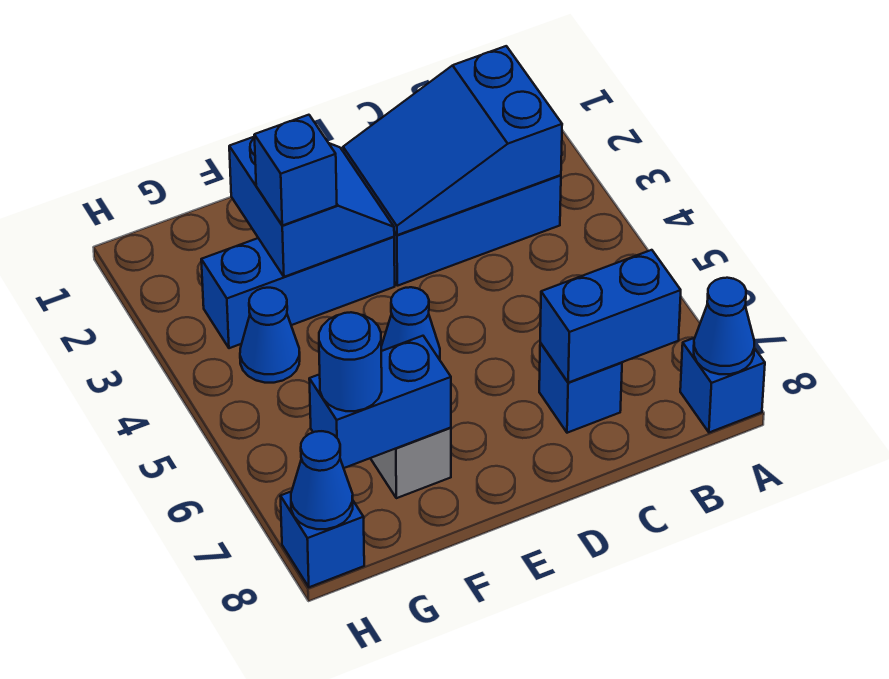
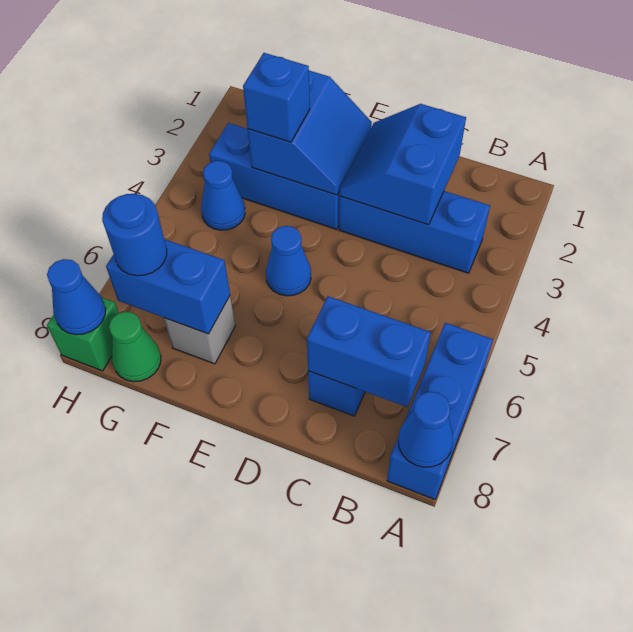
blue brick A8 level 1 -> blue brick A6:A8 level 1
blue slope B2:D3 level 2 top B -> blue slope C2:D3 level 2 top C
none -> green cone G8 level 1
blue brick H8 level 1 -> green brick H8 level 1

